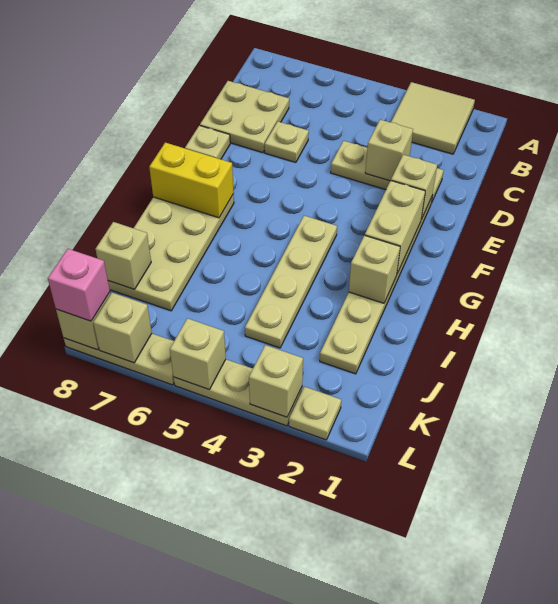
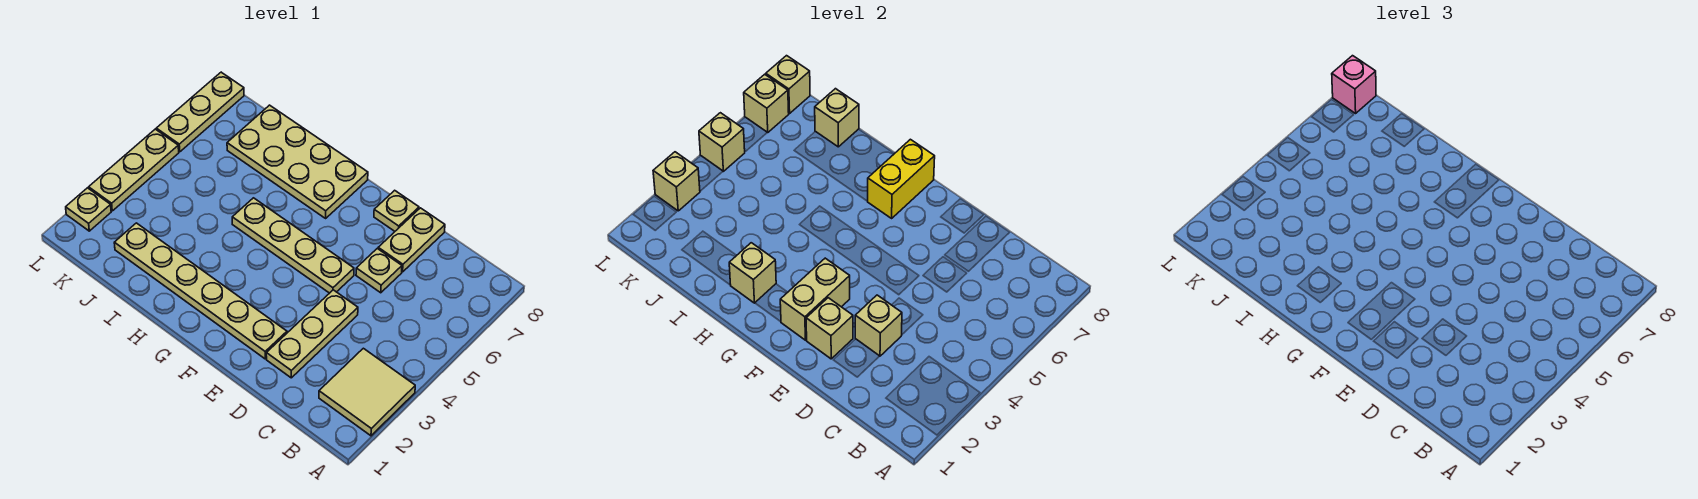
tan plate C7:D8 level 1 -> tan plate D7:D8 level 1
tan brick F2:G2 level 2 -> tan brick F2:F3 level 2
tan plate G4:J4 level 1 -> tan plate E5:H5 level 1

